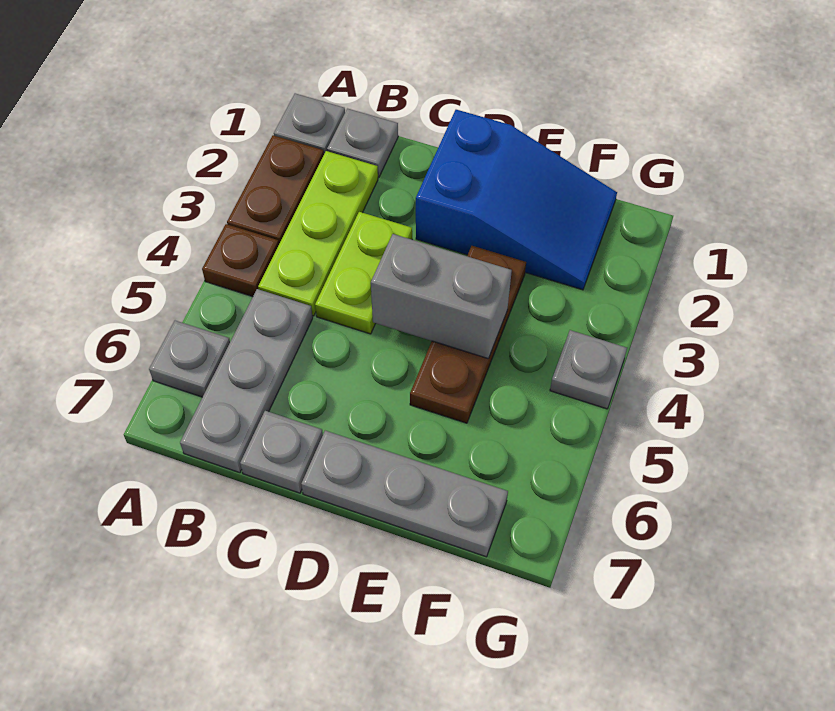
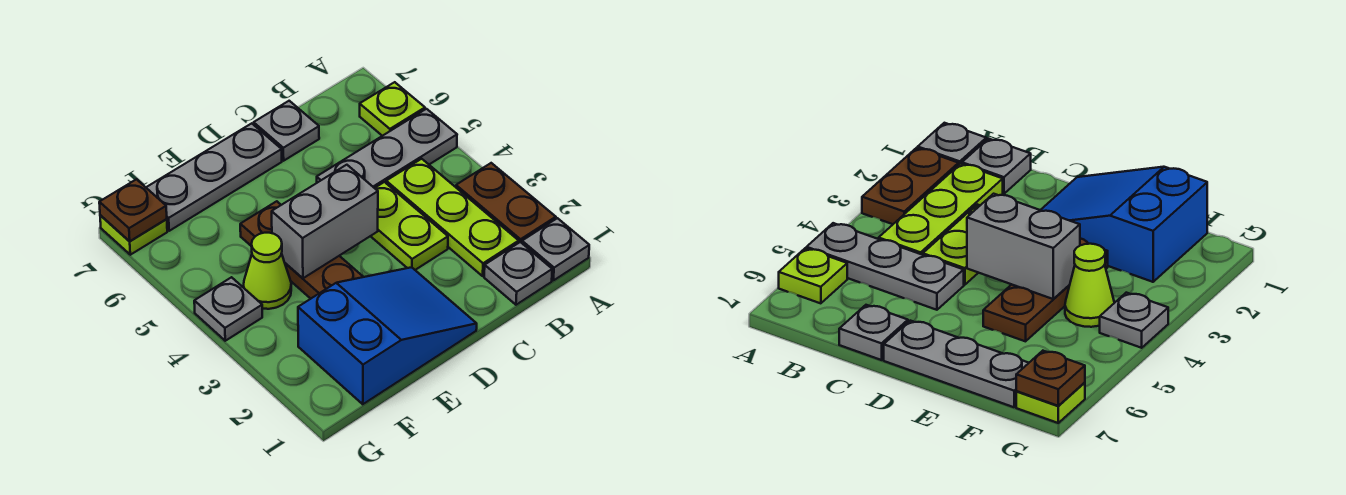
brown plate A4 level 1 -> brown plate G7 level 2
grey plate A6 level 1 -> lime plate A6 level 1
grey plate B5:B7 level 1 -> grey plate A5:C5 level 1
blue slope D1:F2 level 1 top D -> blue slope D1:F2 level 1 top F
none -> lime cone F4 level 1
none -> lime plate G7 level 1

